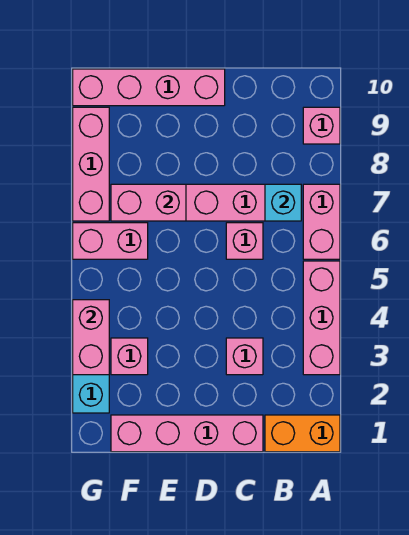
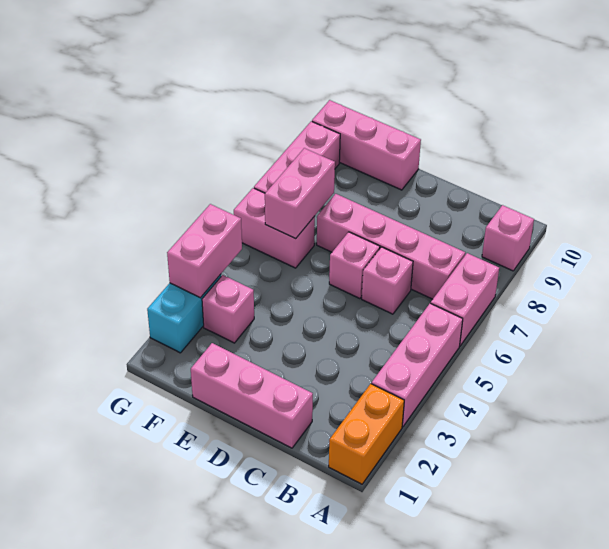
orange brick A1:B1 level 1 -> orange brick A1:A2 level 1
cyan brick B7 level 2 -> none
pink brick C1:F1 level 1 -> pink brick C1:E1 level 1
pink brick C3 level 1 -> pink brick D6 level 1
pink brick D10:G10 level 1 -> pink brick E10:G10 level 1
pink brick E7:F7 level 2 -> pink brick F6:F7 level 2

